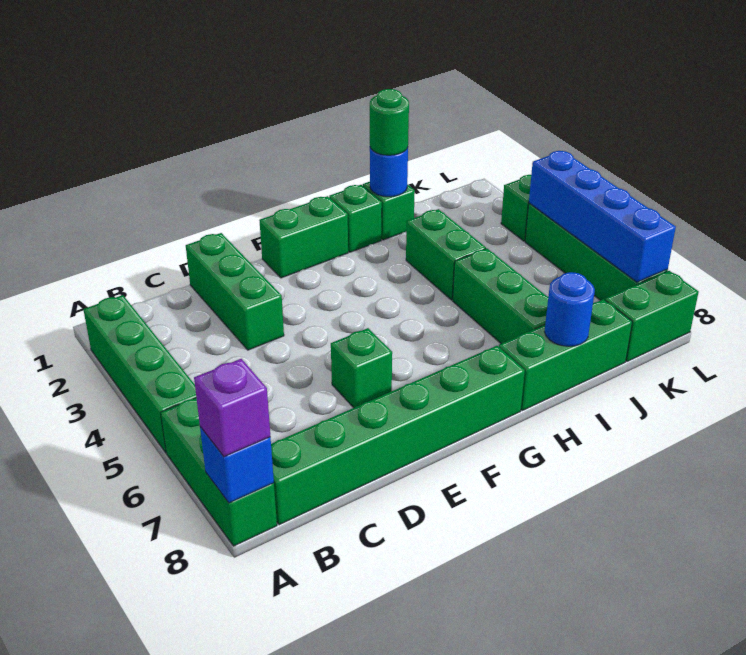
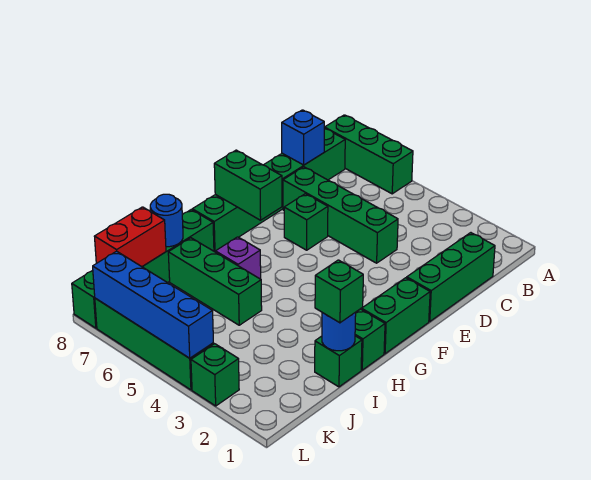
green brick A2:A5 level 1 -> green brick D4:D7 level 1
blue brick A8 level 2 -> blue brick C8 level 2
purple brick A8 level 3 -> purple brick H6 level 1
green brick D1:D3 level 1 -> green brick C1:E1 level 1
green round brick I1 level 3 -> green brick I1 level 3
green brick I3:I4 level 1 -> green brick F7:F8 level 2
none -> red brick J8:K8 level 2

